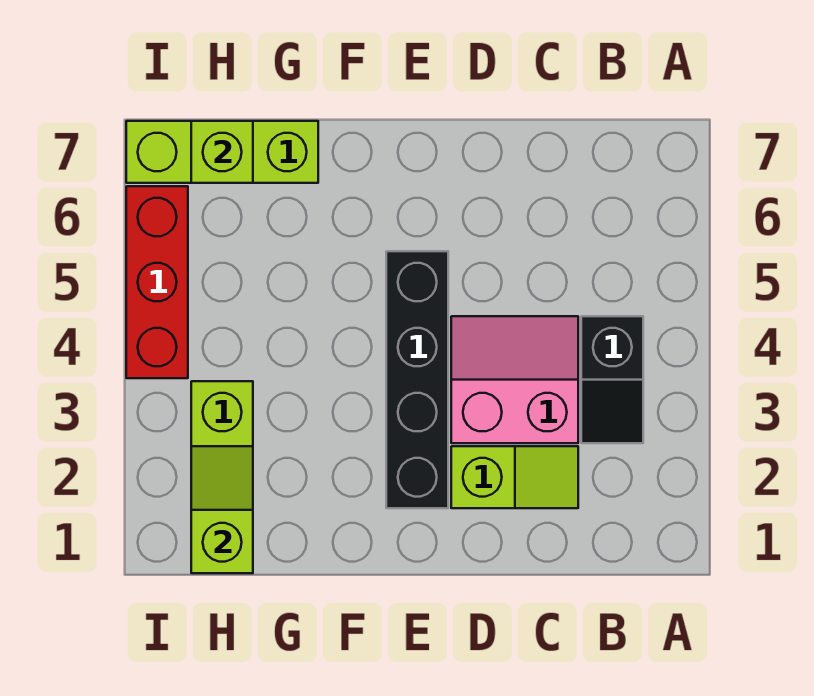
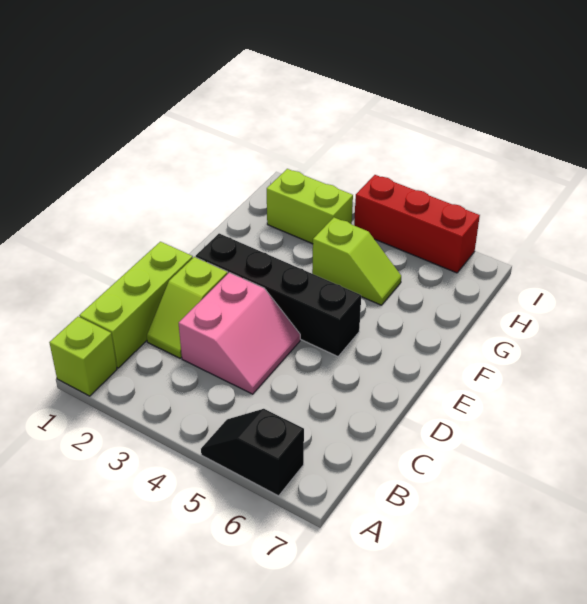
black slope B3:B4 level 1 top 4 -> black slope A5:A6 level 1 top 6
lime brick G7:I7 level 1 -> lime brick B1:D1 level 1
lime slope H1:H2 level 2 top 1 -> lime slope G4:G5 level 1 top 4
lime brick H7 level 2 -> lime brick A1 level 1

